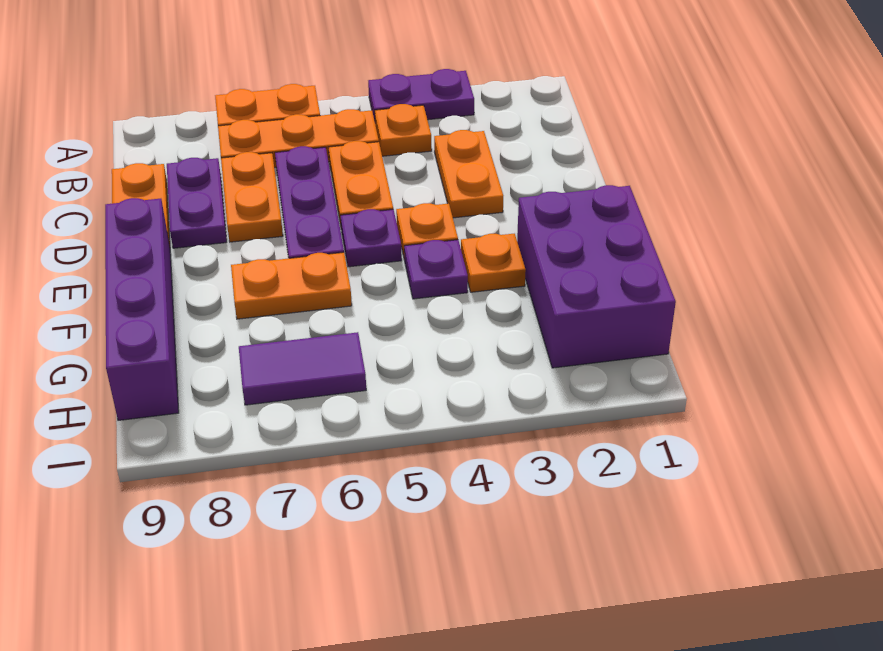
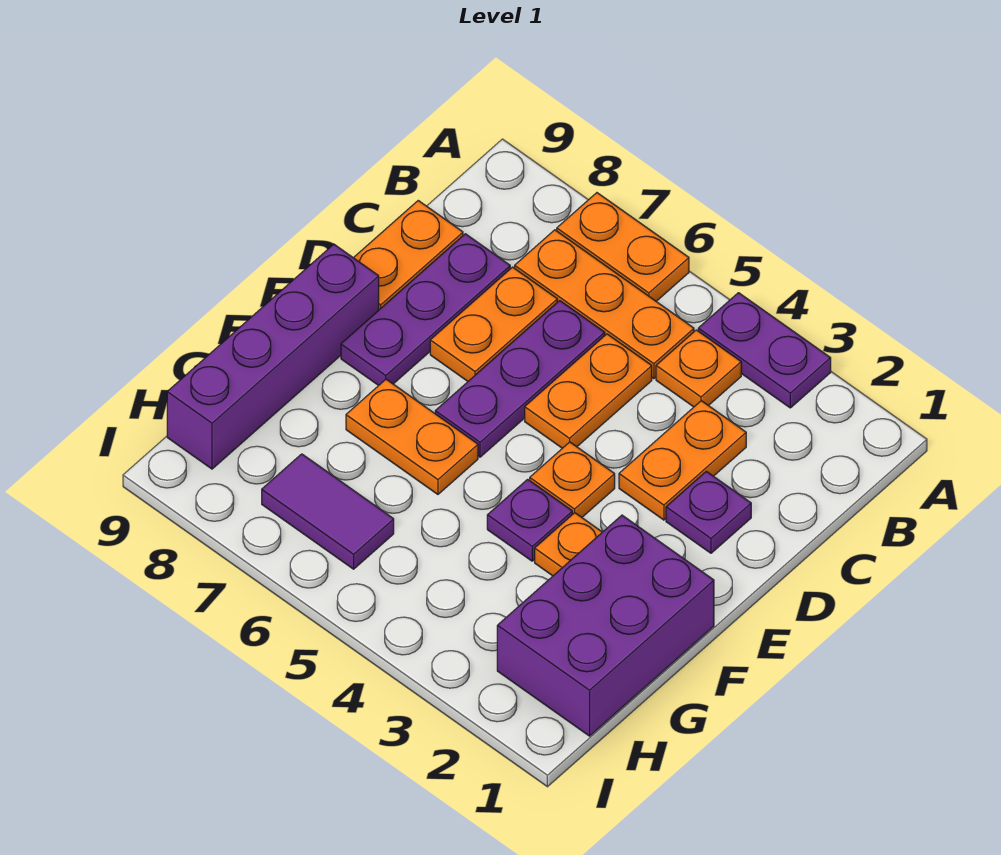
purple plate C8:D8 level 1 -> purple plate C8:E8 level 1
purple plate E5 level 1 -> purple plate D2 level 1

